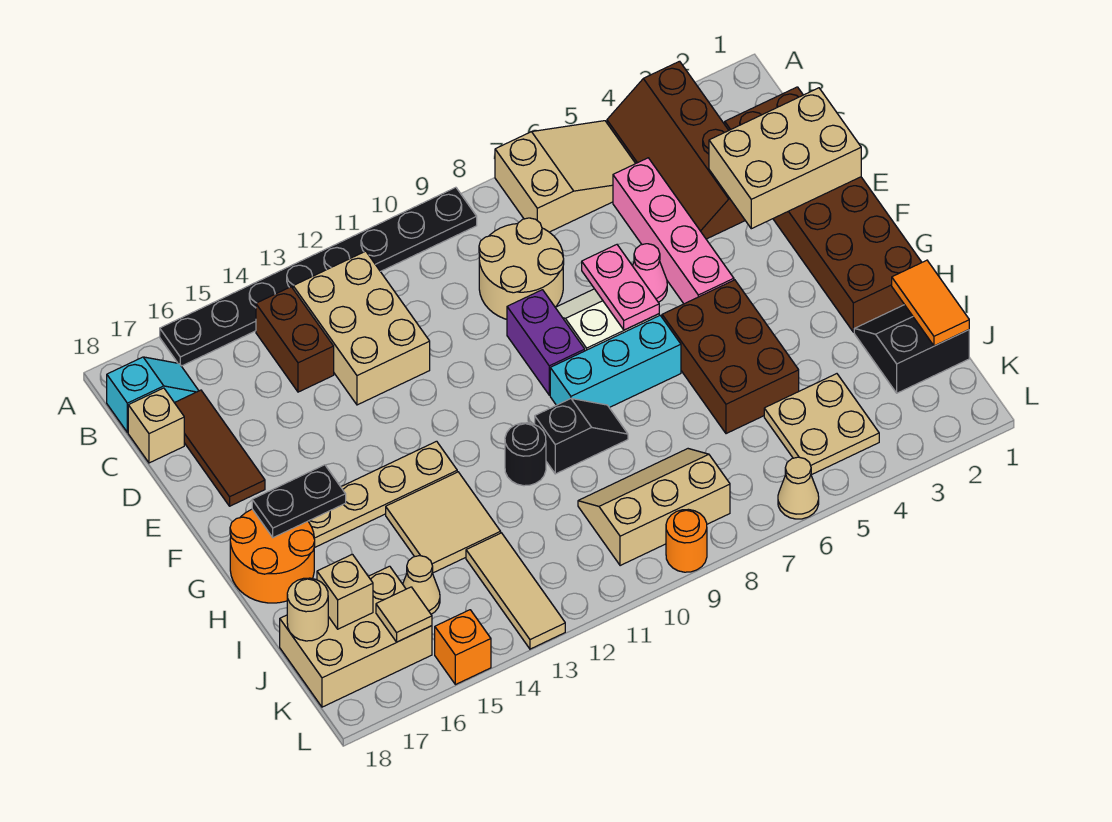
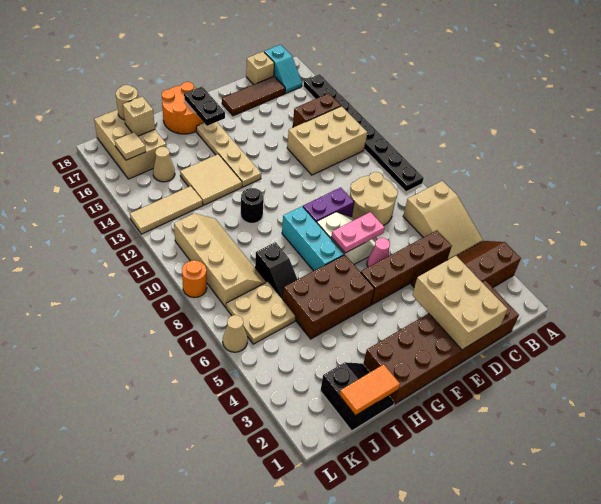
pink brick C5:F5 level 1 -> brown brick C5:F5 level 1
black slope H9:H10 level 1 top 10 -> black slope I7:I8 level 1 top 8
tan plate J4:K5 level 1 -> tan plate J6:K7 level 1
tan slope J8:K10 level 1 top K -> tan slope J8:K11 level 1 top K
orange brick L15 level 1 -> none

